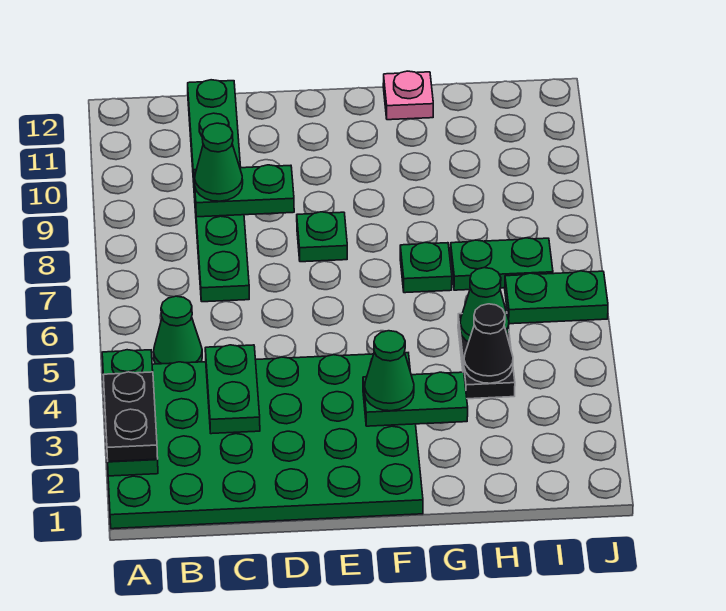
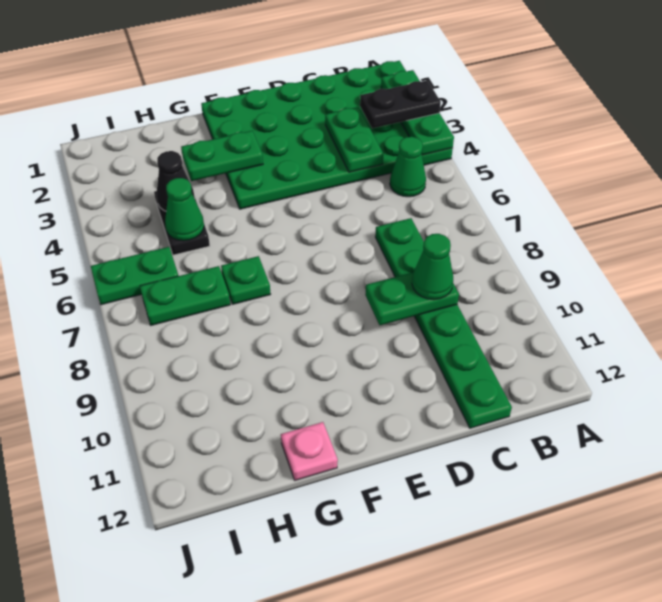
black plate A2:A3 level 3 -> black plate A3:B3 level 3
green plate E8 level 1 -> none
green cone F3 level 3 -> none

